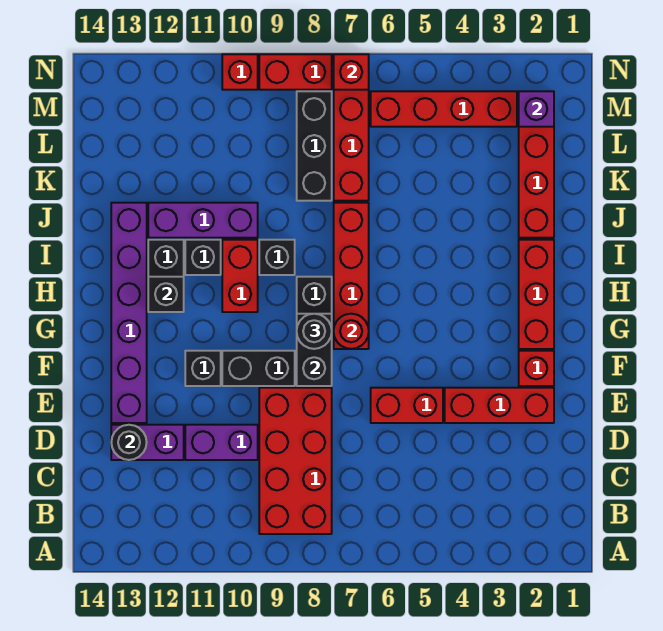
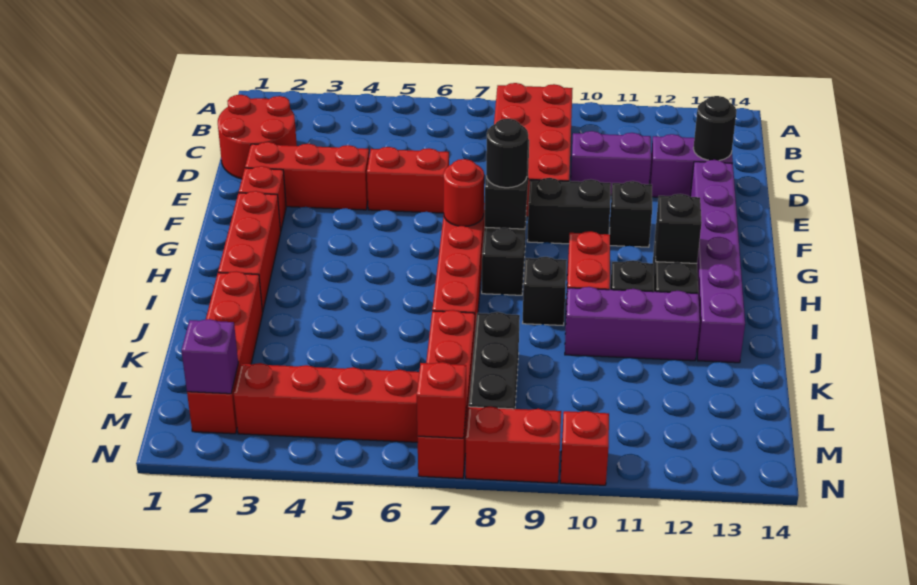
none -> red round brick C1:D2 level 1

